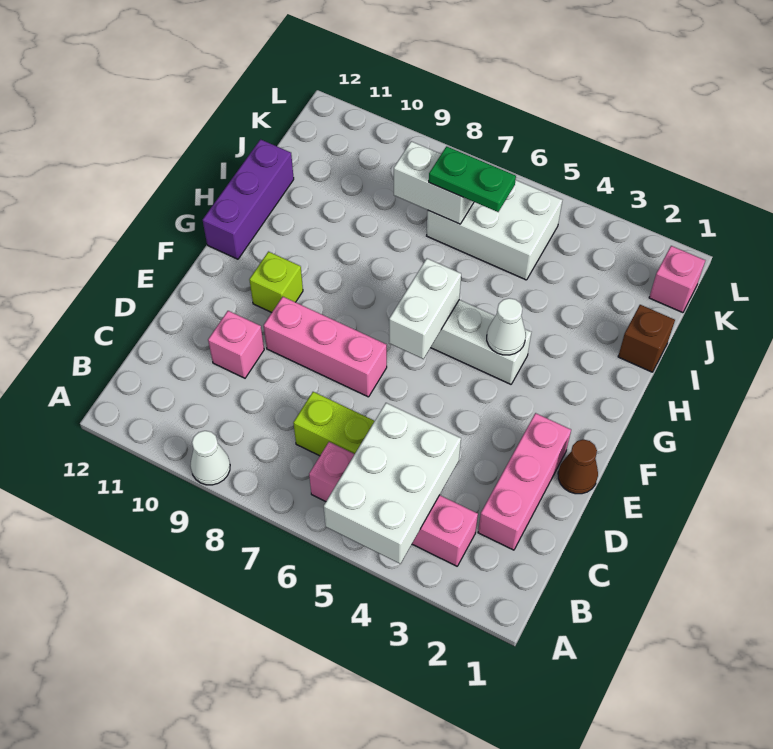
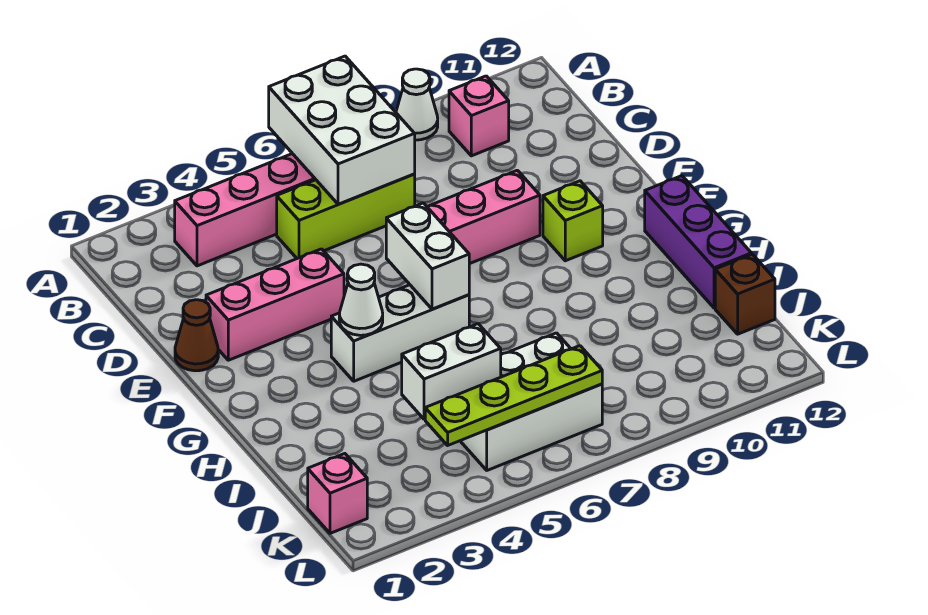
white brick A4:C5 level 2 -> white brick A6:C7 level 2
pink brick C2:E2 level 1 -> pink brick E2:E4 level 1
pink brick D10 level 1 -> pink brick B10 level 1
brown brick I1 level 1 -> brown brick J12 level 1
green plate J6:J7 level 3 -> none
white brick J7:J8 level 2 -> white brick J4:J5 level 2
none -> lime plate K4:K7 level 2

